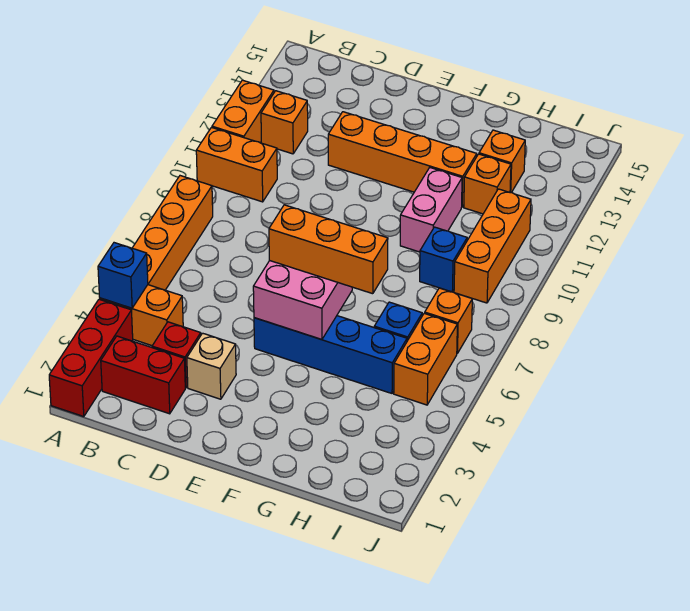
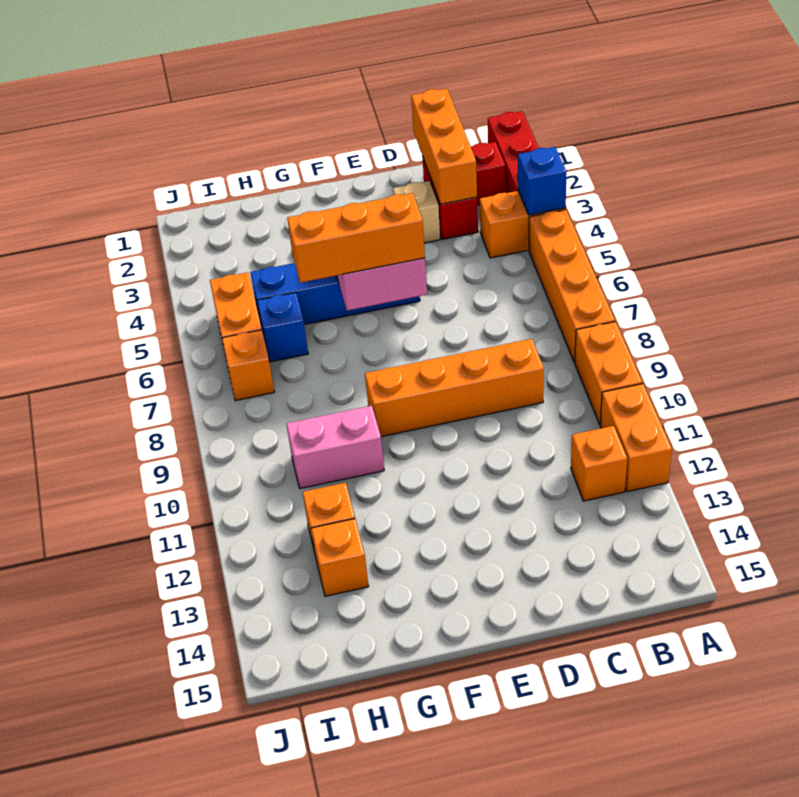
orange brick A10:B10 level 1 -> orange brick A9:A10 level 1
orange brick D12:G12 level 1 -> orange brick C9:F9 level 1
pink brick G10:G11 level 1 -> pink brick G10:H10 level 1
blue brick H9 level 1 -> none
orange brick I9:I11 level 1 -> orange brick C1:C3 level 2

